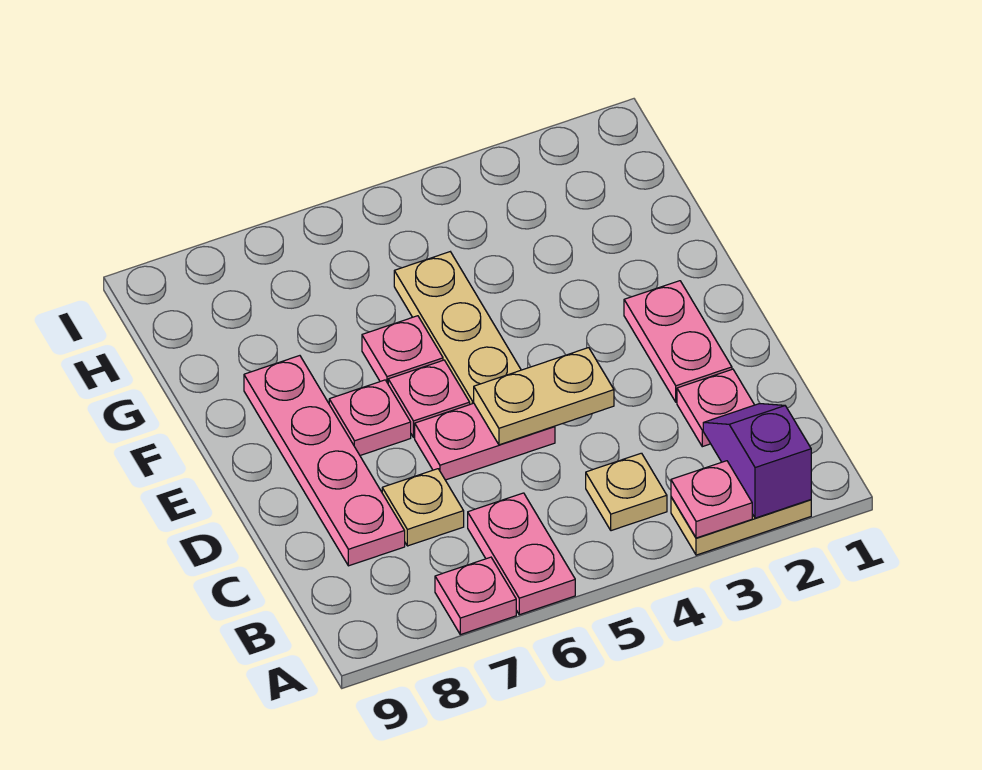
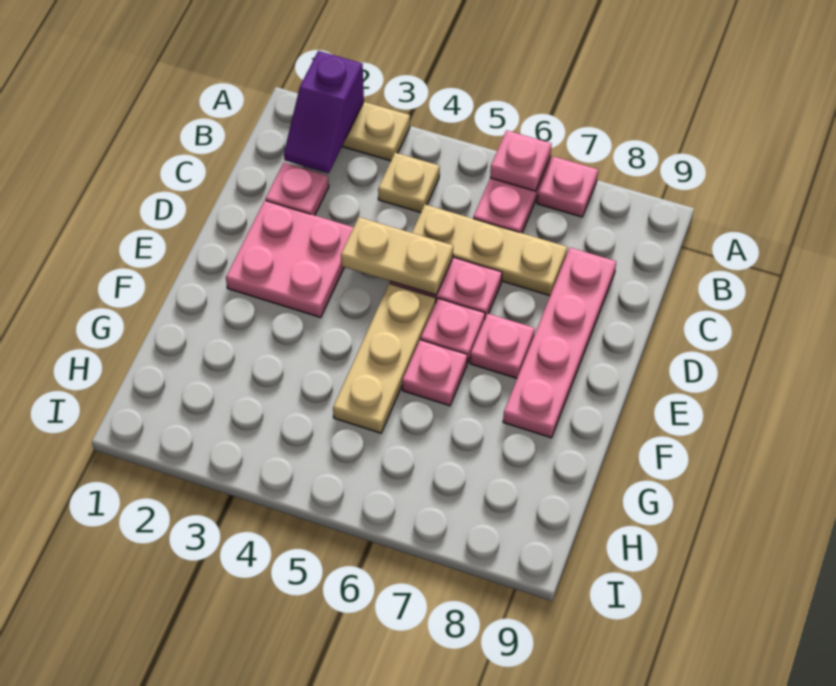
pink plate A3 level 2 -> pink plate A6 level 2
tan plate C7 level 1 -> tan plate C5:C7 level 1
pink plate D2:E2 level 1 -> pink plate D2:E3 level 1

